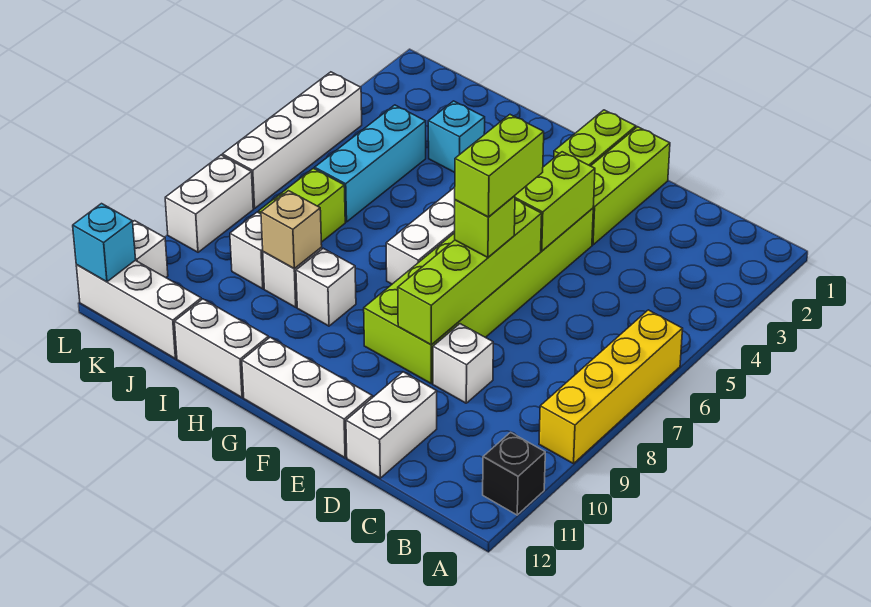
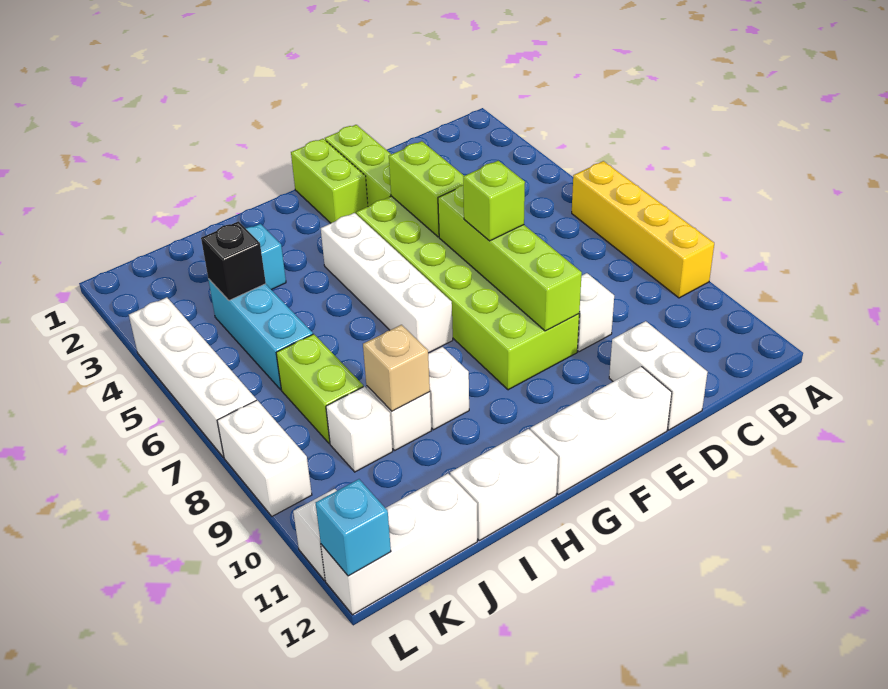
black brick A11 level 1 -> black brick J4 level 2
lime brick E6:E7 level 4 -> none

